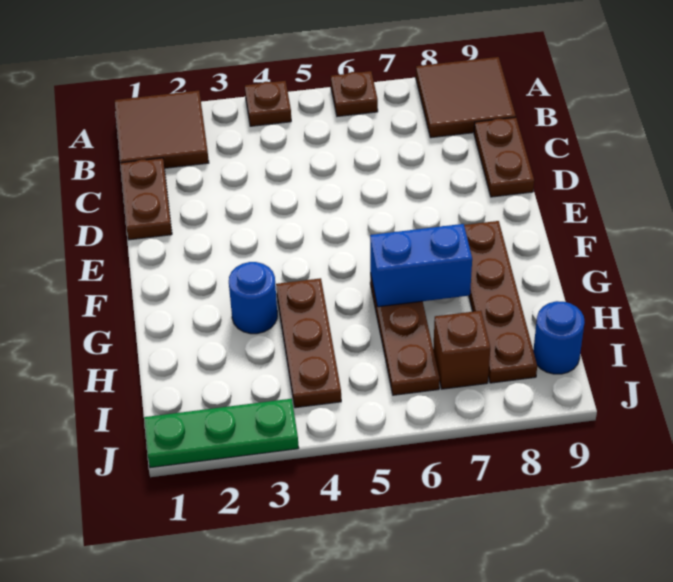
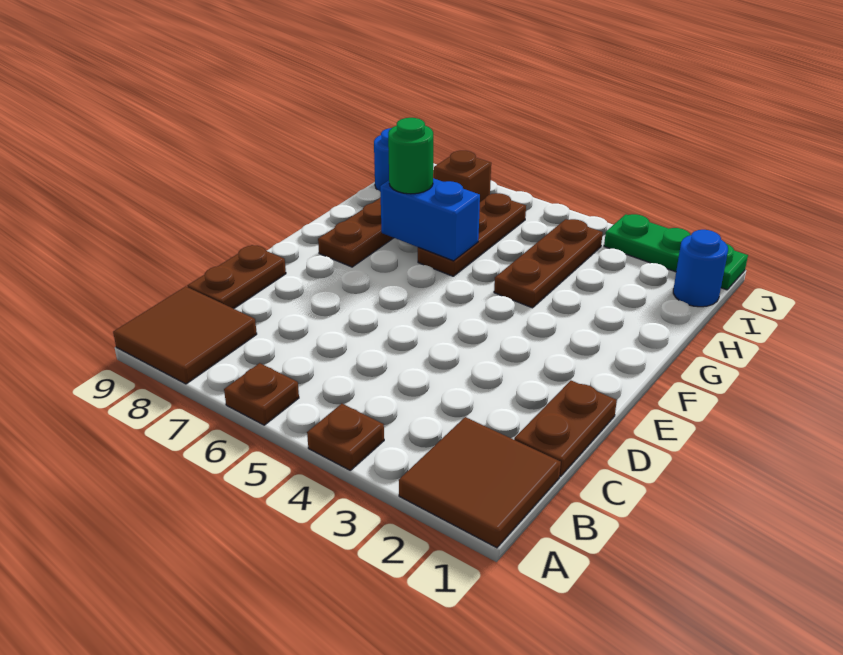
blue round brick G3 level 1 -> blue round brick I1 level 1
none -> green round brick G7 level 3

